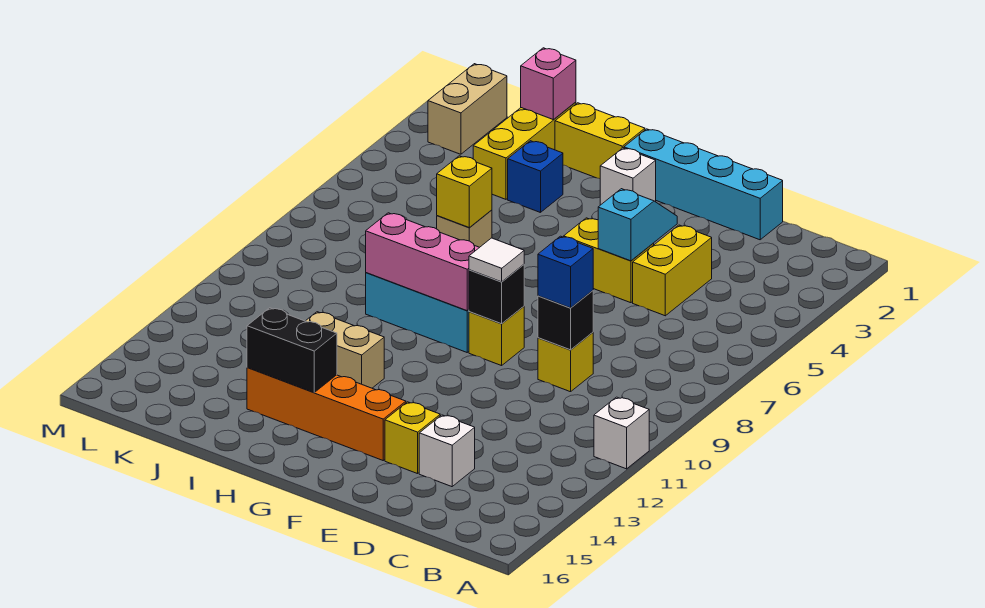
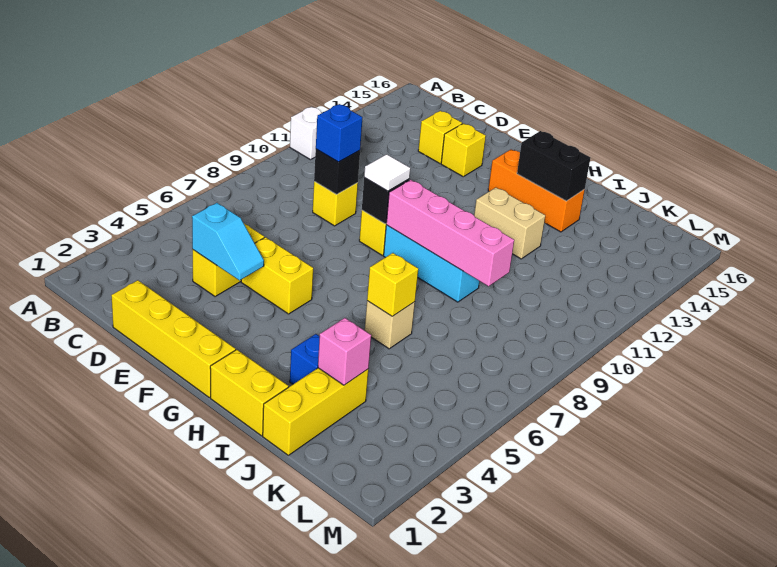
cyan brick D1:G1 level 1 -> yellow brick D1:G1 level 1
white brick D14 level 1 -> yellow brick D14 level 1
cyan slope E4:E5 level 2 top 5 -> cyan slope D4:E4 level 2 top D
orange brick F14:I14 level 1 -> orange brick G14:I14 level 1
white brick G2 level 1 -> none
pink brick G9:I9 level 2 -> pink brick G9:J9 level 2
pink brick J1 level 2 -> pink brick J3 level 2
tan brick L1:L2 level 1 -> none

